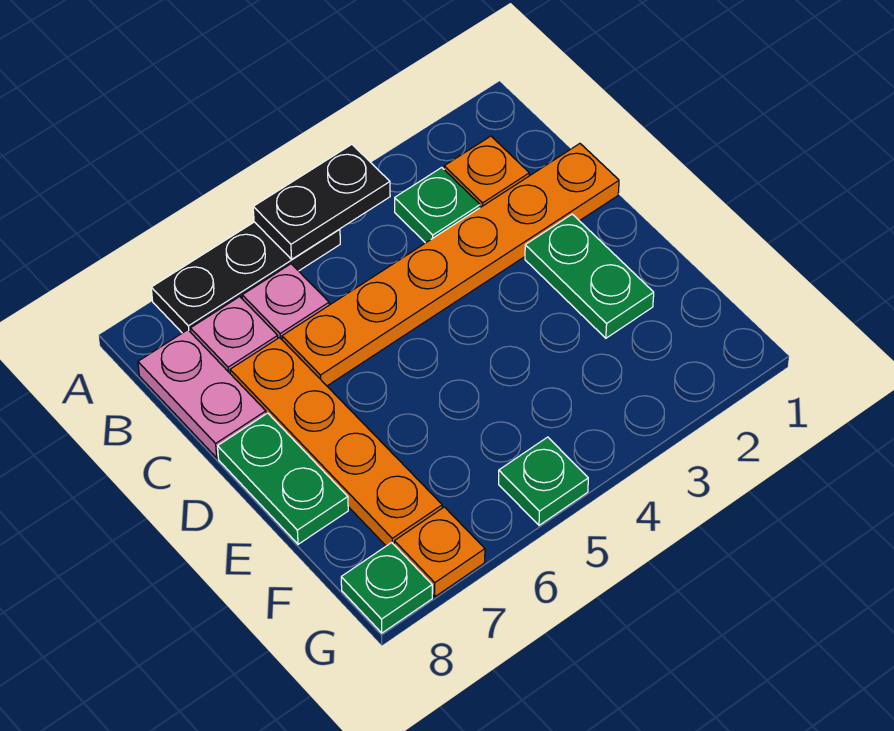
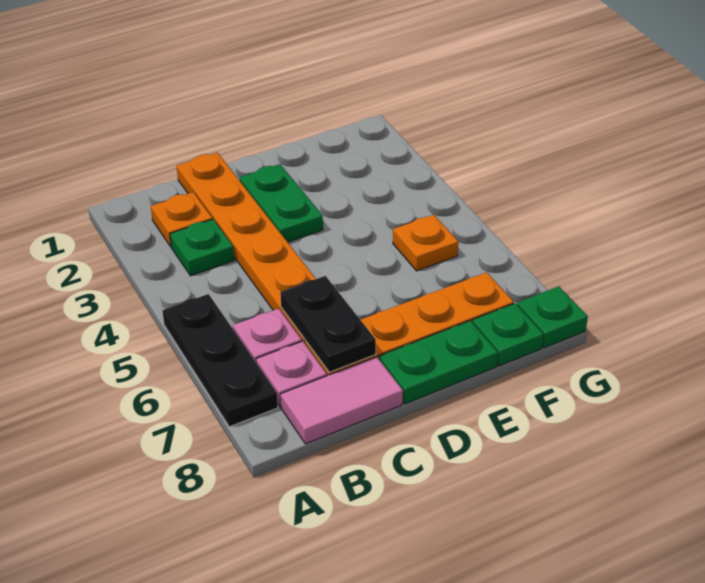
black plate A4:A5 level 2 -> black plate C6:C7 level 2
pink plate B8:C8 level 1 -> pink tile B8:C8 level 1
green plate D2:E2 level 1 -> green plate D2:D3 level 1
green plate G5 level 1 -> green plate F8 level 1
orange plate G7 level 1 -> orange plate F5 level 1

